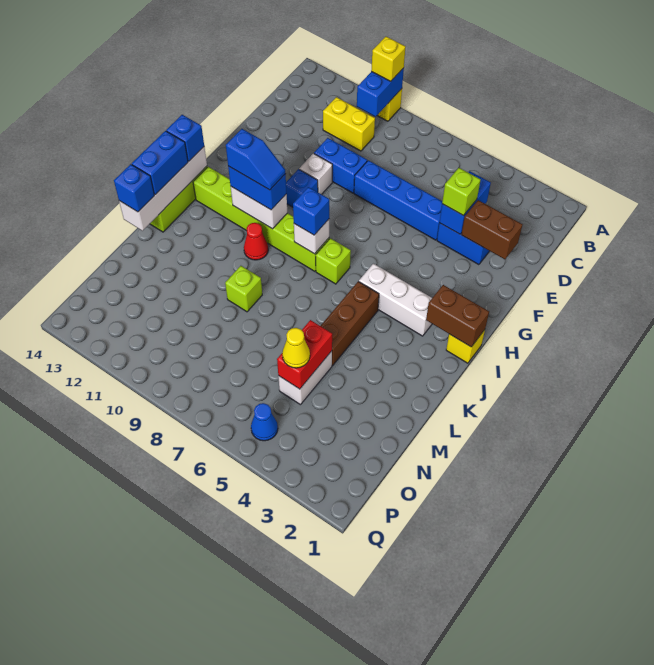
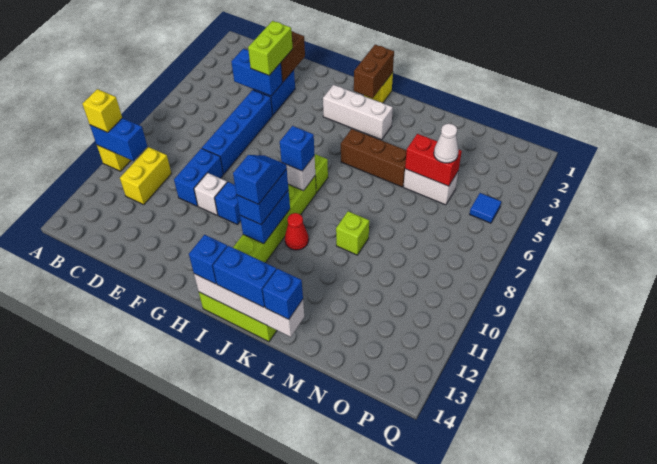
lime brick E4 level 3 -> lime brick E3:E4 level 3
white brick I3:I5 level 1 -> white brick H3:J3 level 1
white brick I10:I11 level 2 -> blue brick I10:I11 level 2
yellow cone N5 level 3 -> white cone N5 level 3
blue cone P5 level 1 -> blue tile P5 level 1

